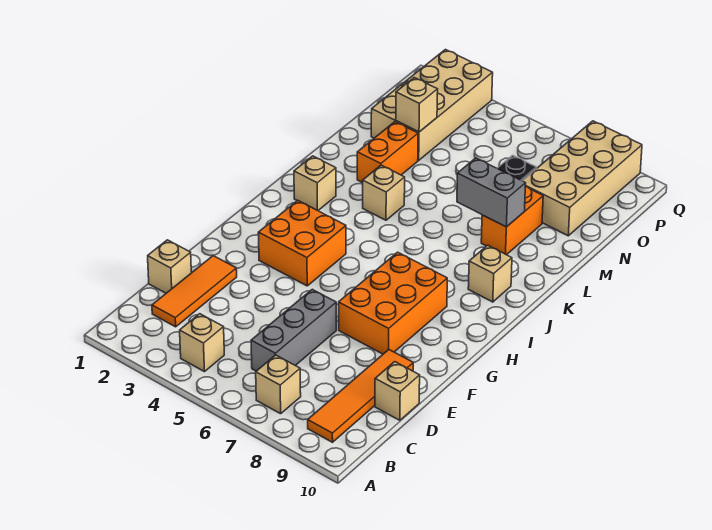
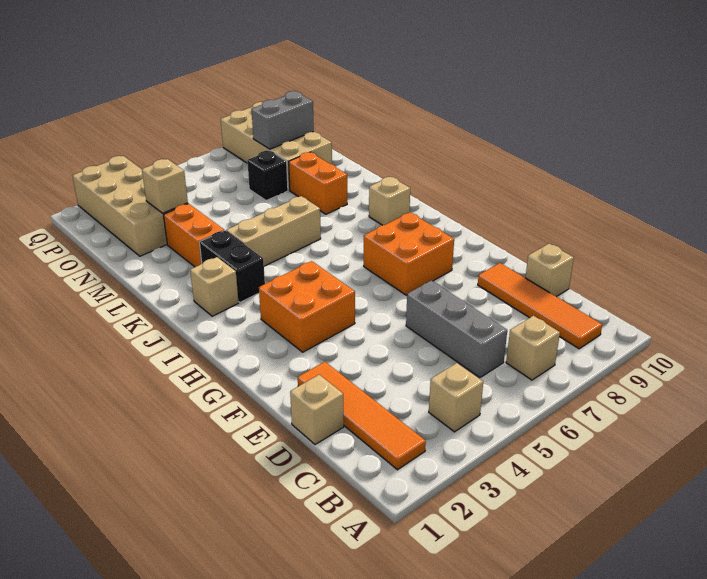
orange tile C2:E2 level 1 -> orange tile B2:E2 level 1
orange brick F7:H8 level 1 -> orange brick G7:H8 level 1
none -> black brick J3:K3 level 1
tan brick K4 level 1 -> tan brick K4:K6 level 1
grey brick L7:L8 level 2 -> grey brick O8:O9 level 2

